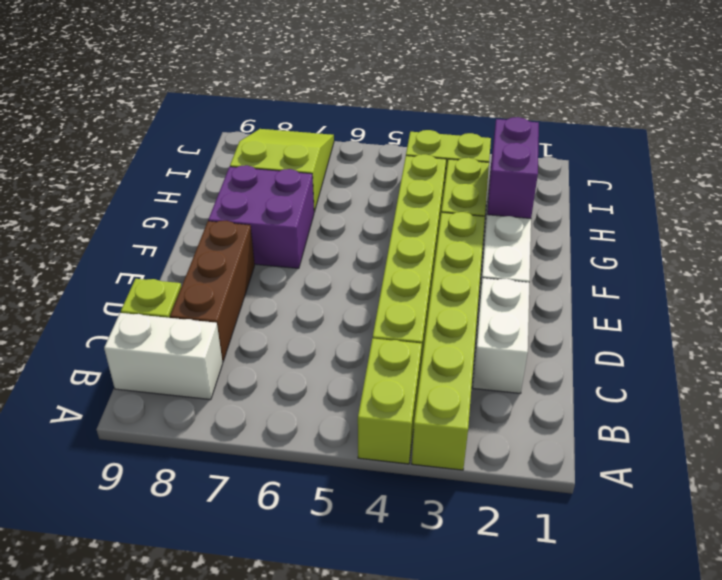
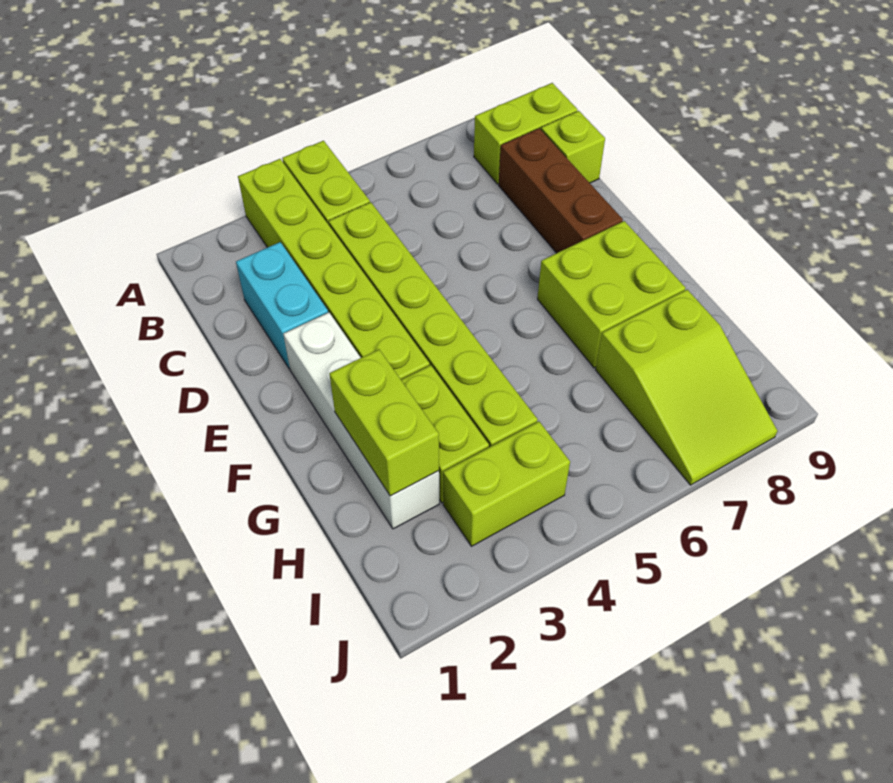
white brick B8:B9 level 1 -> lime brick B8:B9 level 1
white brick C2:D2 level 1 -> cyan brick C2:D2 level 1
purple brick F7:G8 level 1 -> lime brick F7:G8 level 1
purple brick G2:H2 level 2 -> lime brick G2:H2 level 2

